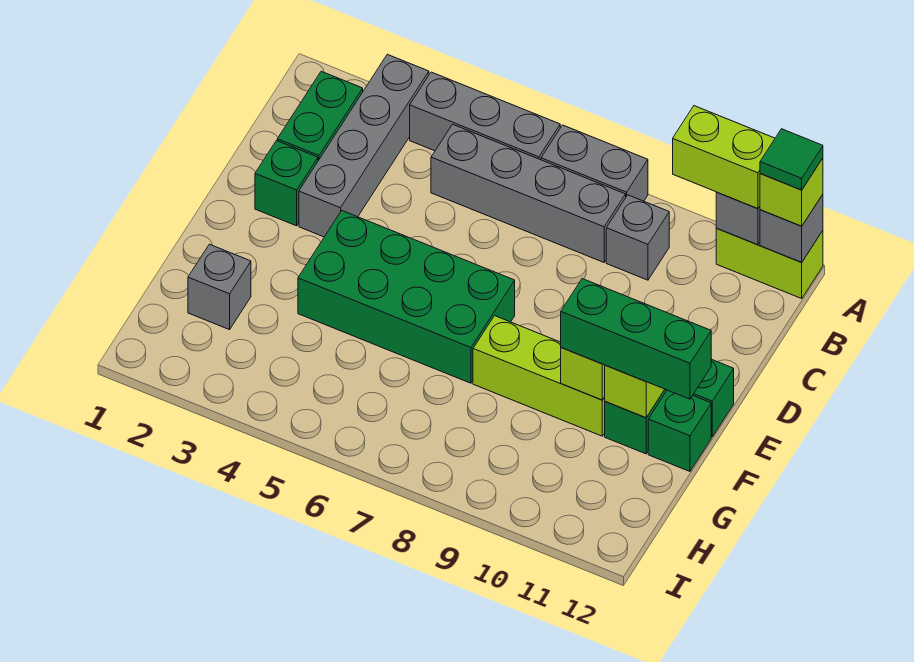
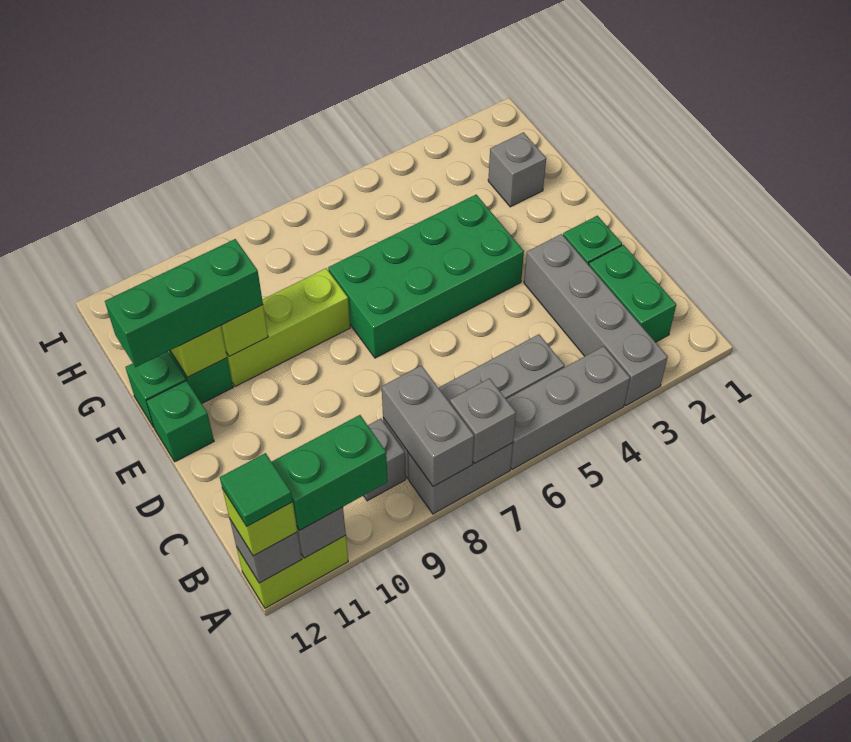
none -> grey brick A7 level 2
none -> grey brick A8:B8 level 2
lime brick A10:A11 level 3 -> green brick A10:A11 level 3

